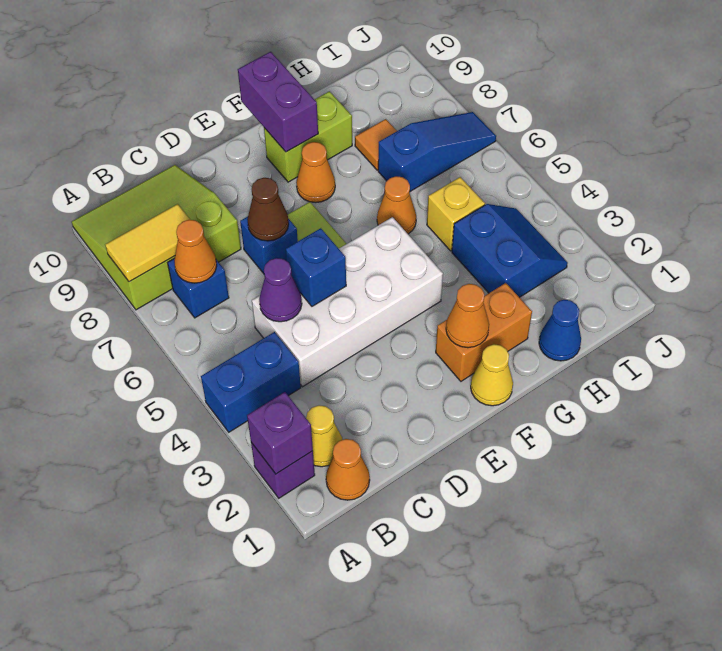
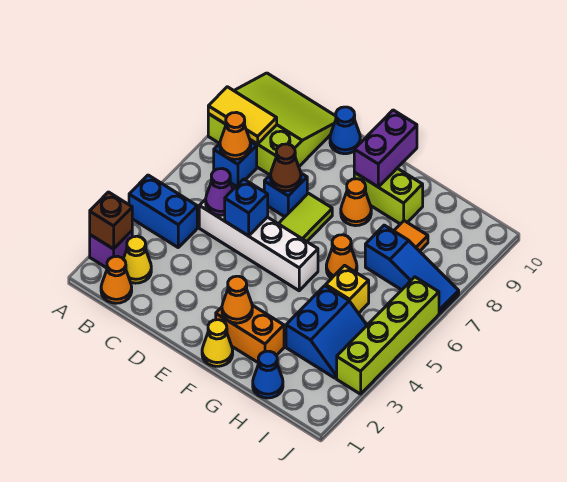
purple brick A2 level 2 -> brown brick A2 level 2
white brick C4:F5 level 1 -> white brick C5:F5 level 1
none -> blue cone D10 level 1
none -> lime brick J3:J6 level 1

